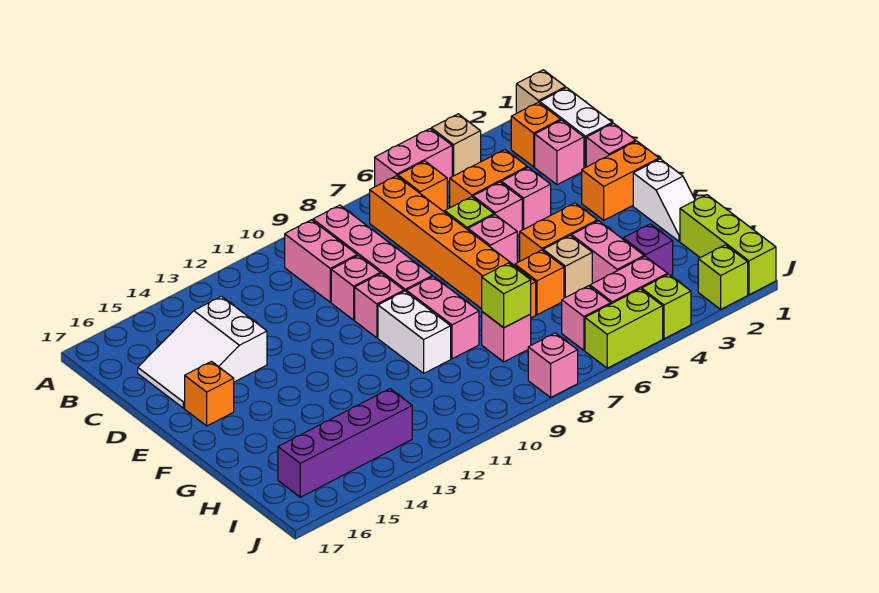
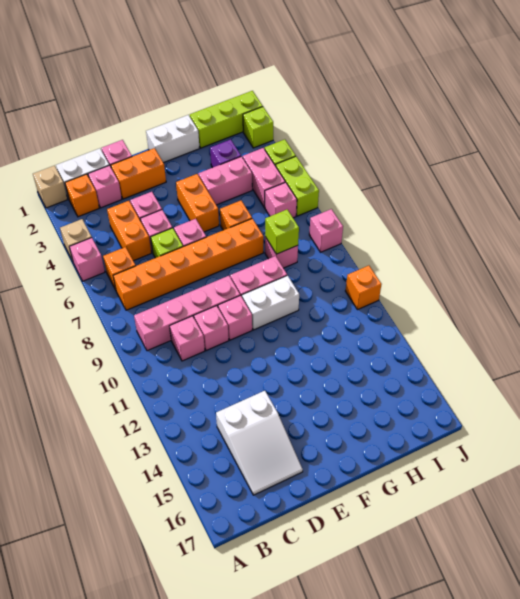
pink brick A5:A6 level 1 -> pink brick A5 level 1
pink brick B10:C10 level 1 -> pink brick C10 level 1
orange brick E1:E2 level 1 -> orange brick D2:E2 level 1
orange brick E16 level 1 -> orange brick J11 level 1
white slope F1:G1 level 1 top F -> white brick F1:G1 level 1
tan brick G5 level 1 -> none
purple brick I13:I16 level 1 -> none

